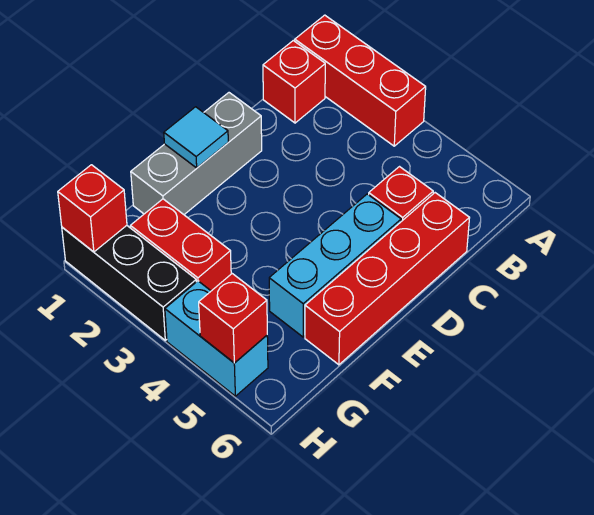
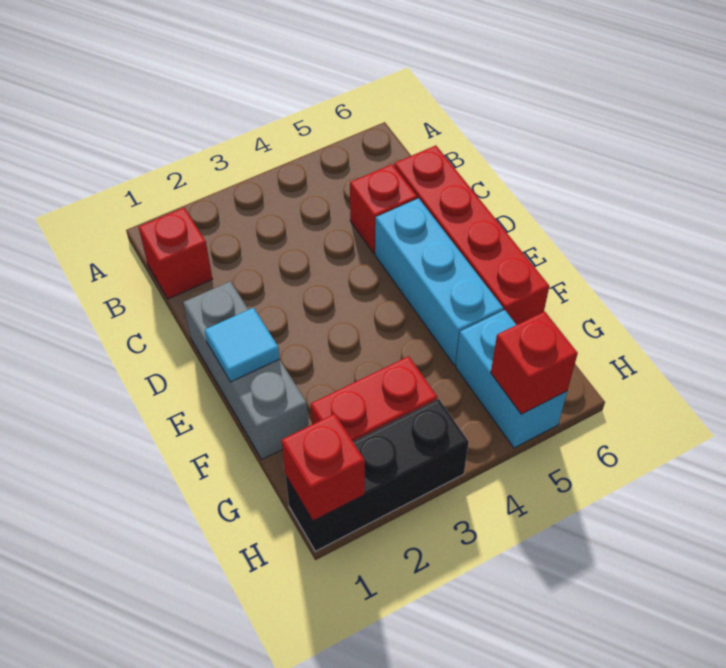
red brick A1:A3 level 1 -> none
cyan brick H4:H5 level 1 -> cyan brick G5:H5 level 1

